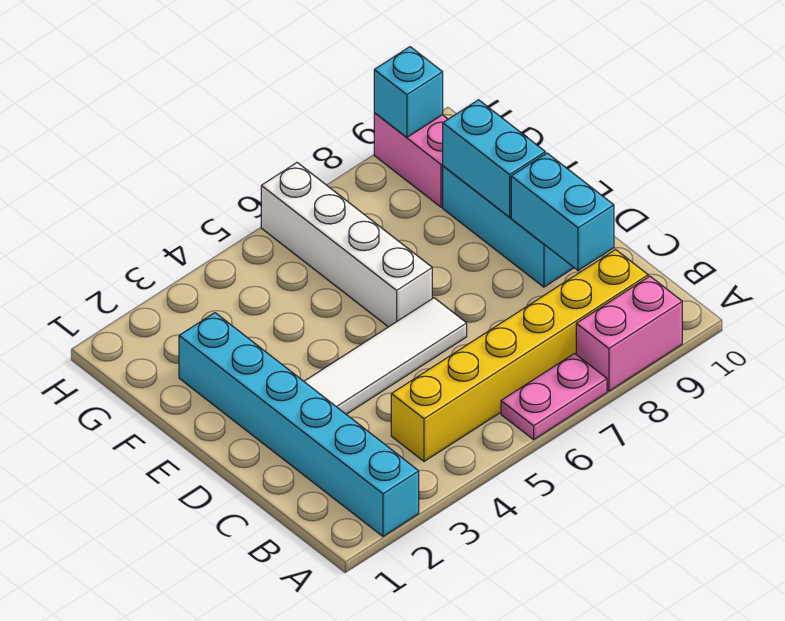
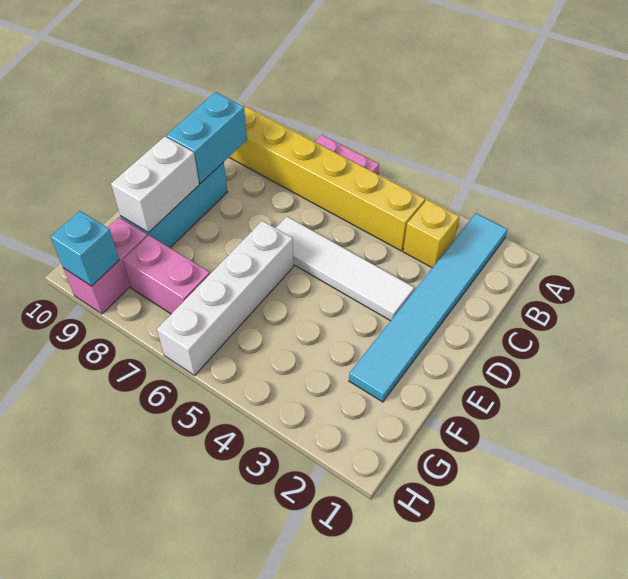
cyan brick A2:F2 level 1 -> cyan tile A2:F2 level 1
pink brick A8:A9 level 1 -> pink brick G7:G8 level 1
none -> yellow brick B3 level 1
cyan brick E9:F9 level 2 -> white brick E9:F9 level 2

